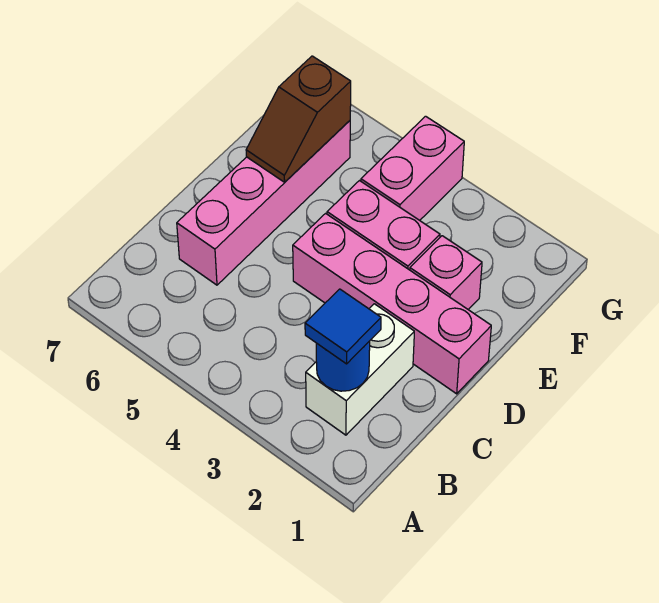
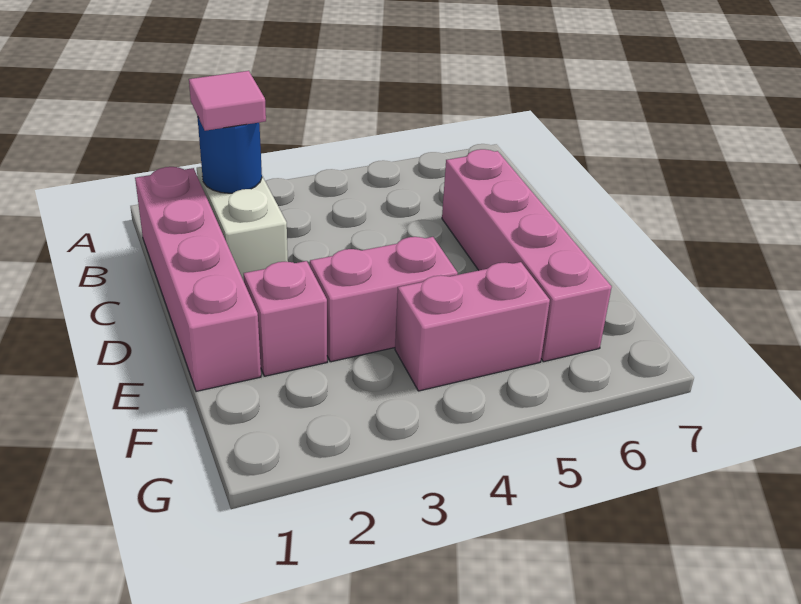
blue tile B2 level 3 -> pink tile B2 level 3
pink brick D1:D4 level 1 -> pink brick B1:E1 level 1
brown slope E6:F6 level 2 top F -> none
pink brick F4:G4 level 1 -> pink brick F4:F5 level 1

